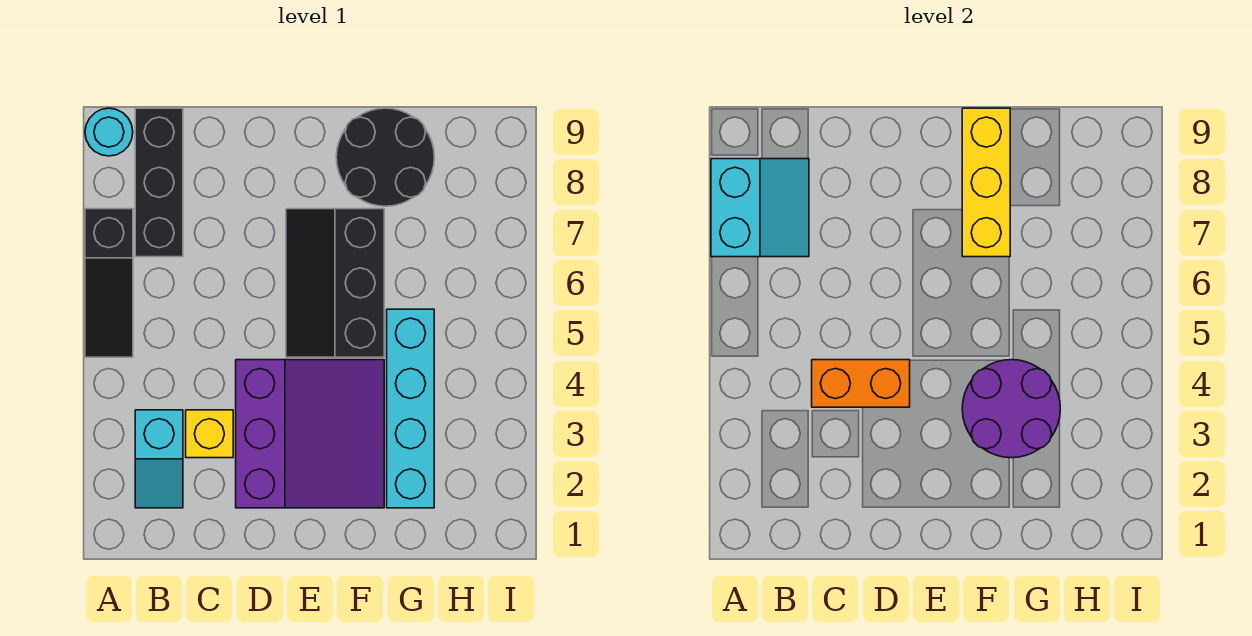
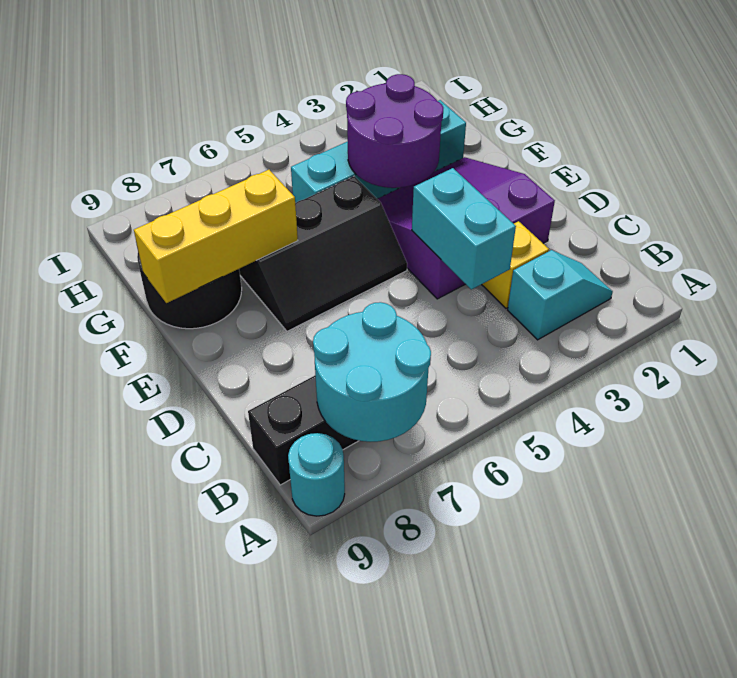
black slope A5:A7 level 1 top 7 -> none
cyan slope A7:B8 level 2 top A -> cyan round brick A7:B8 level 2
orange brick C4:D4 level 2 -> cyan brick C4:D4 level 2

